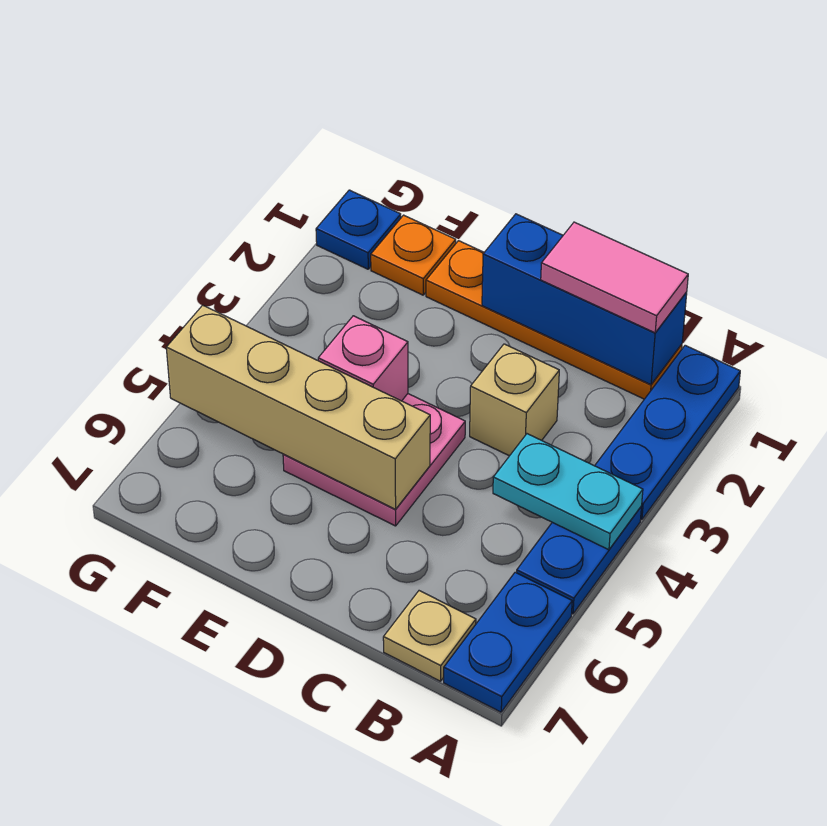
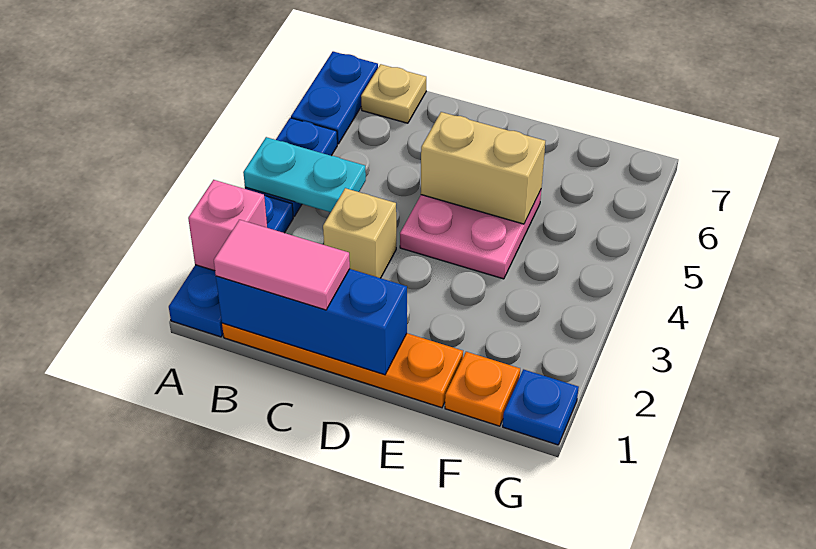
tan brick D5:G5 level 2 -> tan brick D5:E5 level 2
pink brick E4 level 2 -> pink brick A2 level 2

